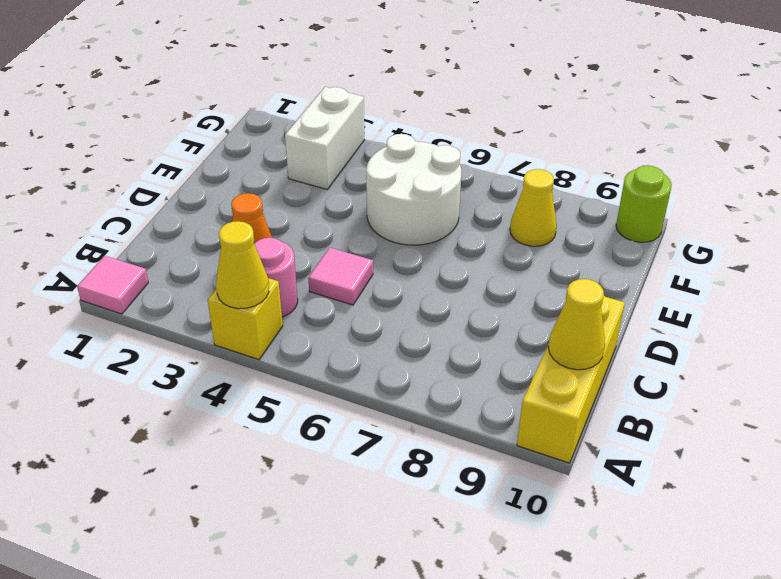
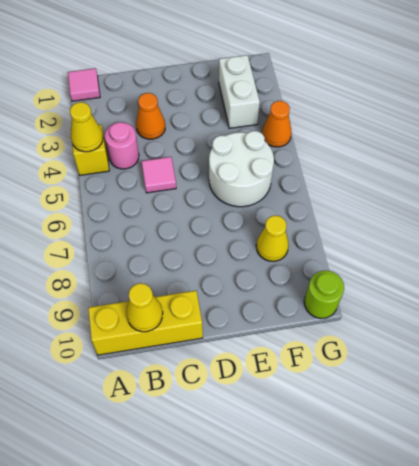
white brick F3:G3 level 1 -> white brick F2:F3 level 1
none -> orange cone G4 level 1

